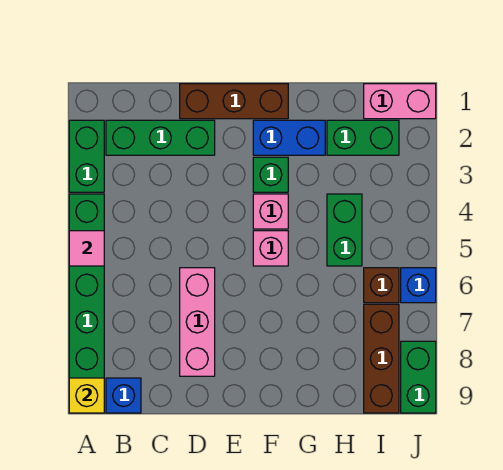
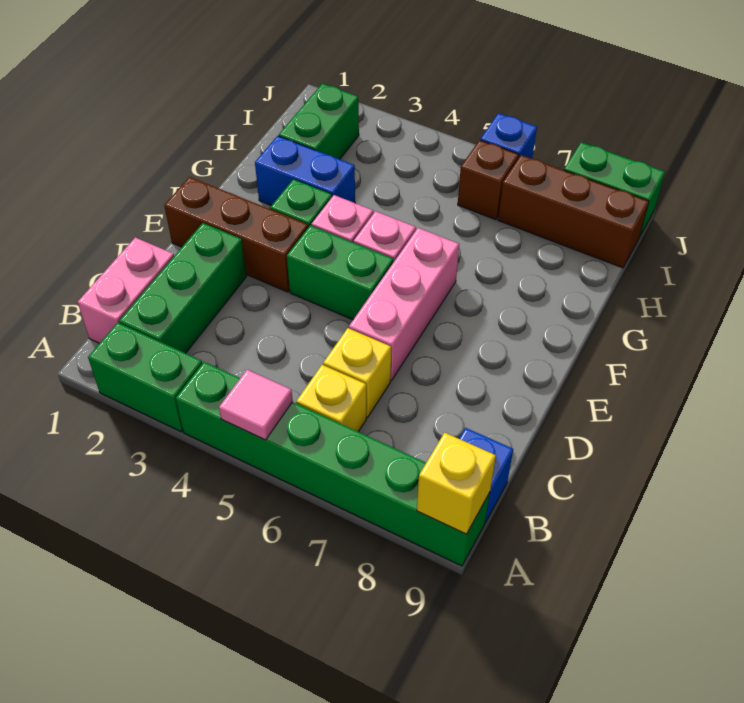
none -> yellow brick B6 level 1
none -> yellow brick C6 level 1
brown brick D1:F1 level 1 -> brown brick E1:E3 level 1
pink brick D6:D8 level 1 -> pink brick D6:F6 level 1
blue brick F2:G2 level 1 -> blue brick G2:G3 level 1
green brick H4:H5 level 1 -> green brick E4:E5 level 1
pink brick I1:J1 level 1 -> pink brick B1:C1 level 1

